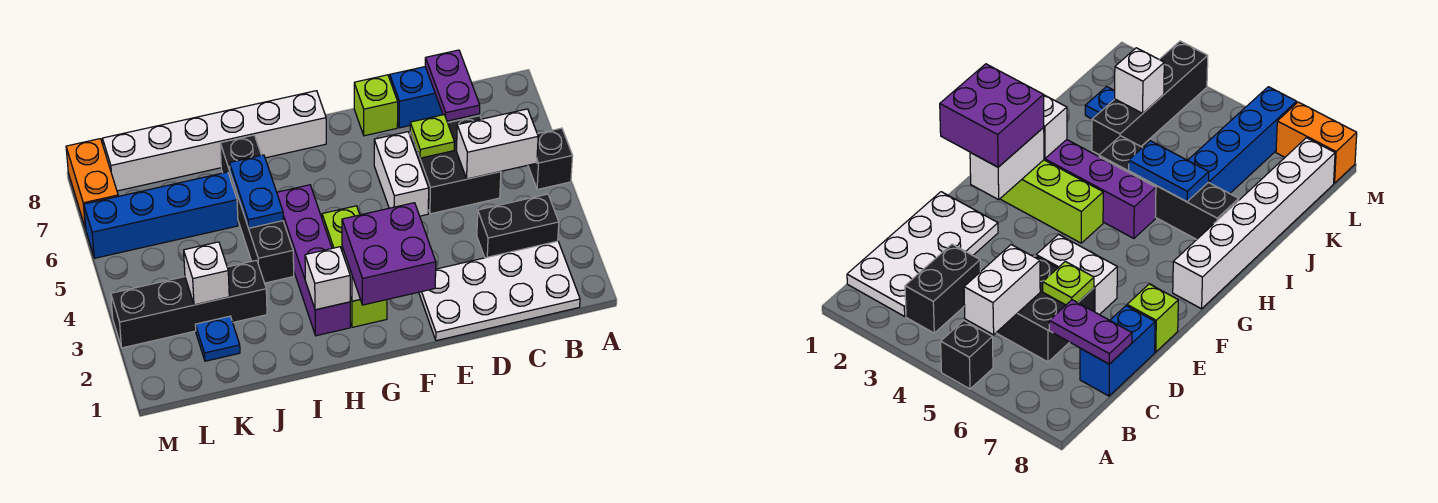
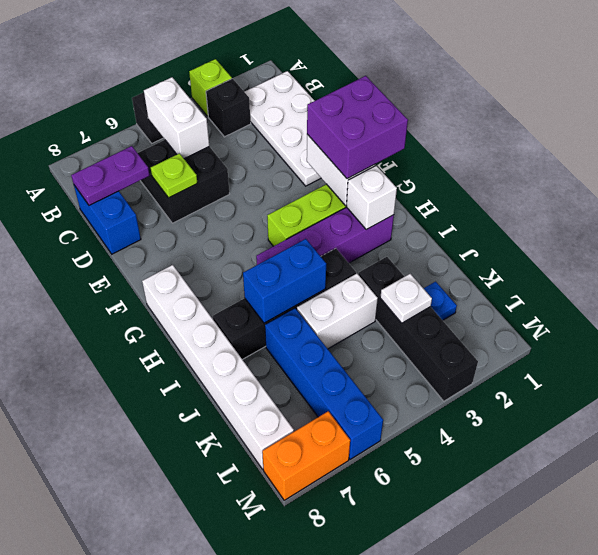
black brick B3:C3 level 1 -> black brick B3 level 1
white brick E5:E6 level 1 -> white brick J4:J5 level 1
lime brick E8 level 1 -> lime brick A3 level 1
blue plate I5:I6 level 2 -> blue brick I5:I6 level 2
white brick K3 level 2 -> white plate K3 level 2

